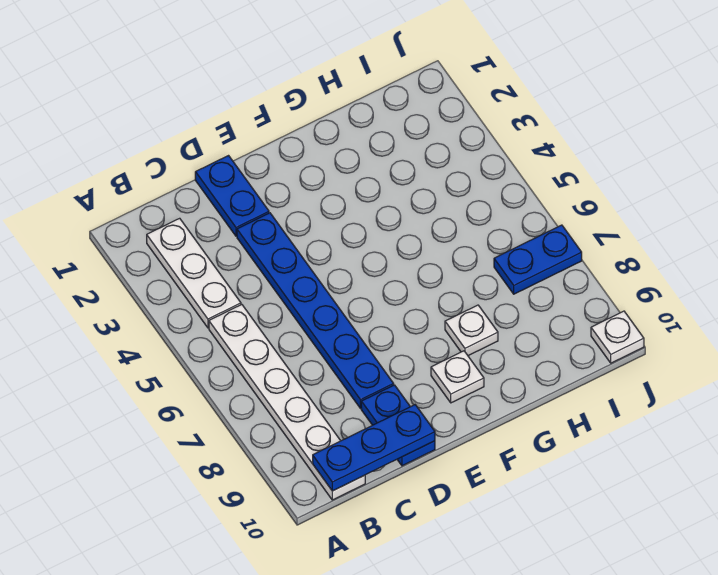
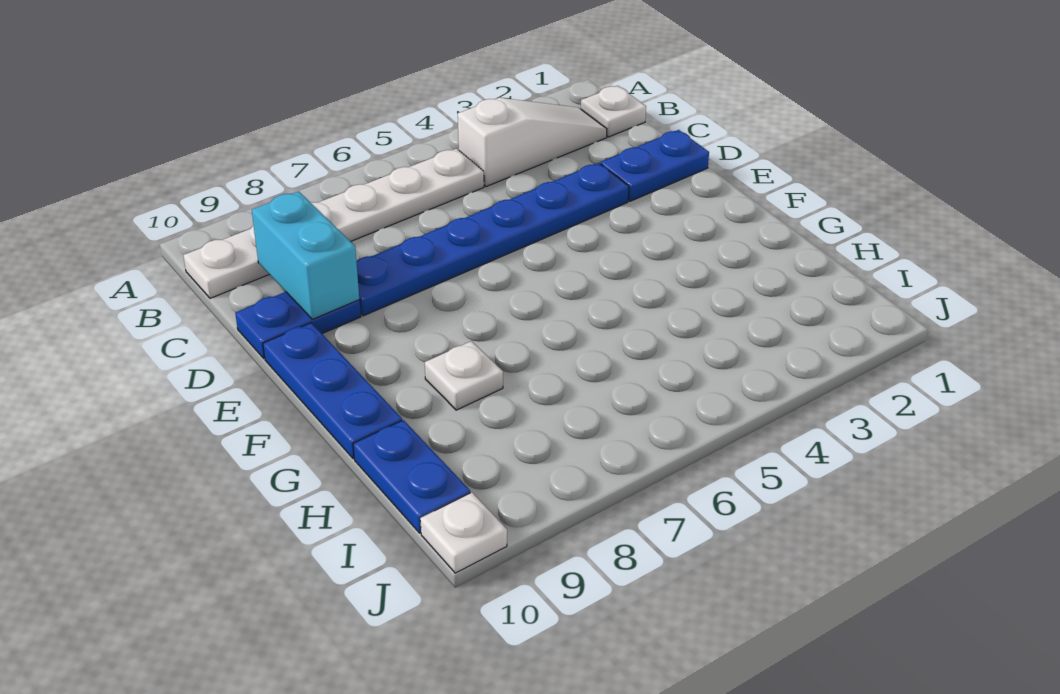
white plate B2:B4 level 1 -> white slope B2:B4 level 1 top 4
blue plate B10:D10 level 2 -> blue plate E10:G10 level 1
none -> cyan brick C9:D9 level 2
white plate F9 level 1 -> white plate B1 level 1
blue plate I7:J7 level 1 -> blue plate H10:I10 level 1

